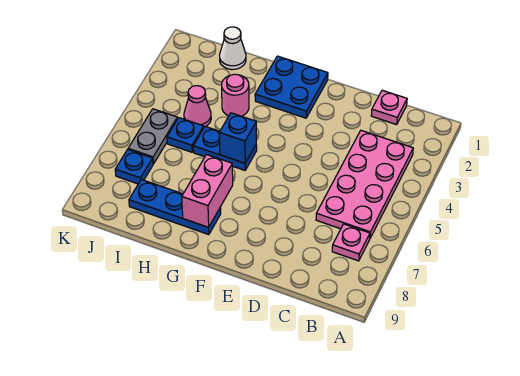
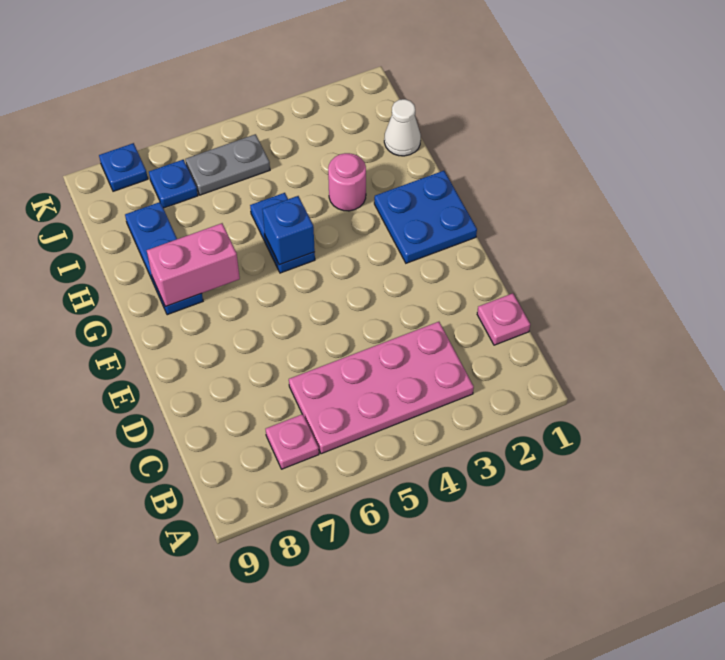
pink cone I4 level 1 -> none
blue plate I5 level 1 -> blue plate K8 level 1

